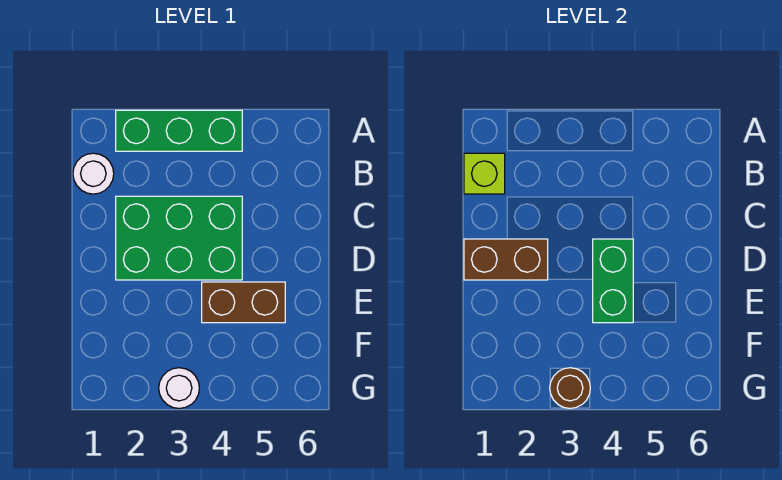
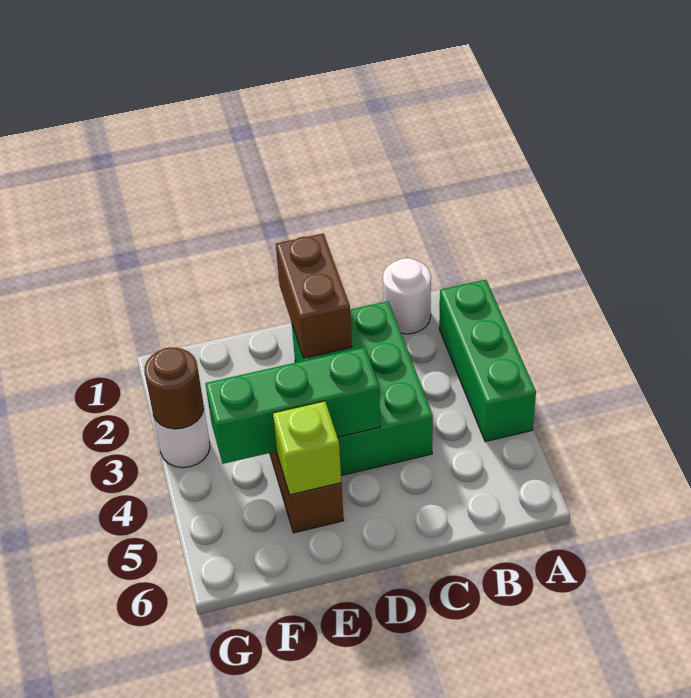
lime brick B1 level 2 -> lime brick E5 level 2
green brick D4:E4 level 2 -> green brick D4:F4 level 2

